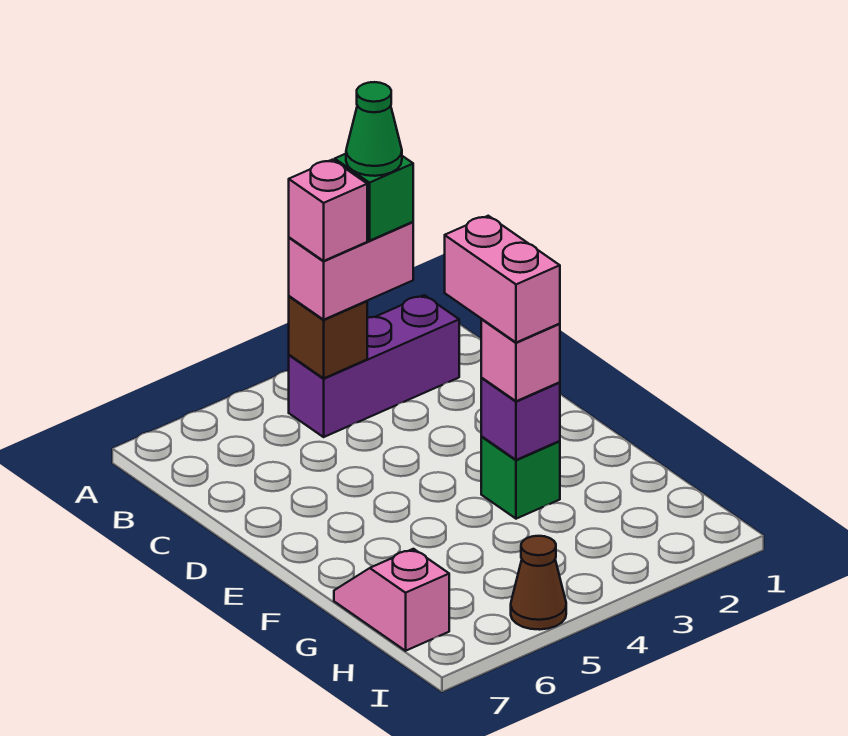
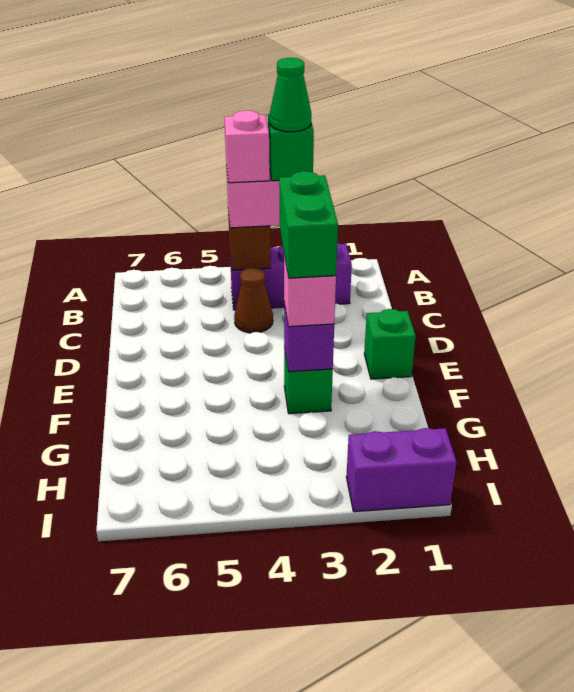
none -> green brick E1 level 1
pink brick E3:F3 level 4 -> green brick E3:F3 level 4
pink slope G7:H7 level 1 top H -> none
none -> purple brick I1:I2 level 1
brown cone I5 level 1 -> brown cone C4 level 1

